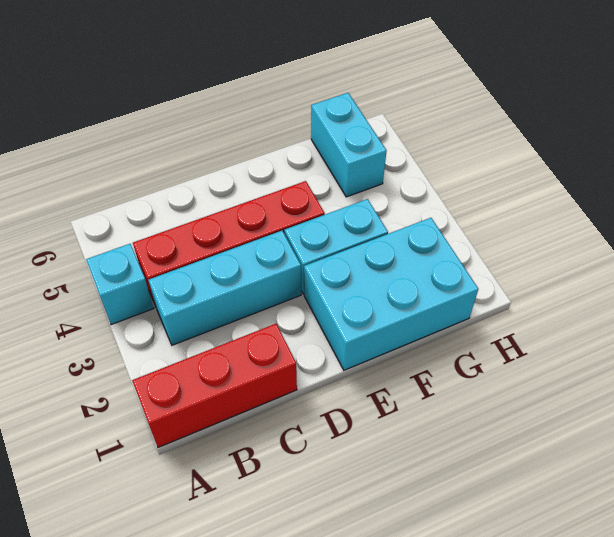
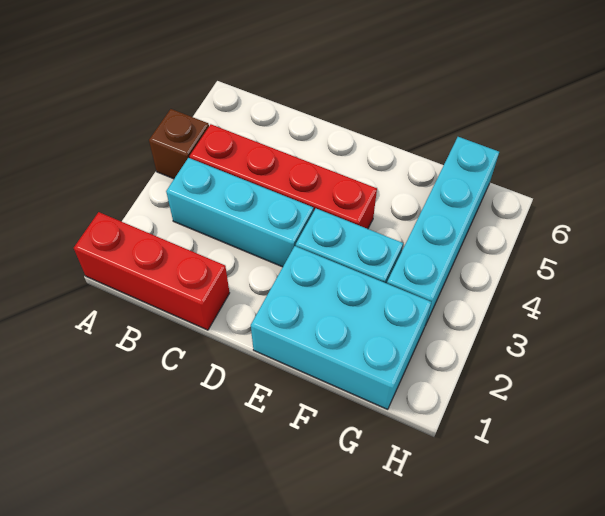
cyan brick A4 level 1 -> brown brick A4 level 1
cyan brick G5:G6 level 1 -> cyan brick G3:G6 level 1

